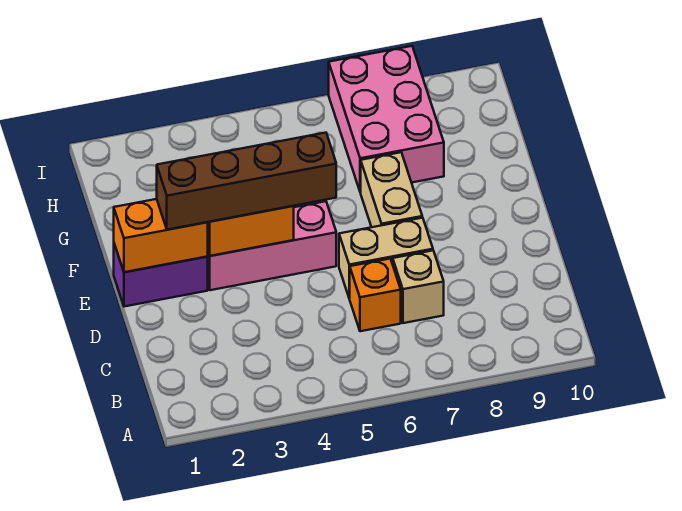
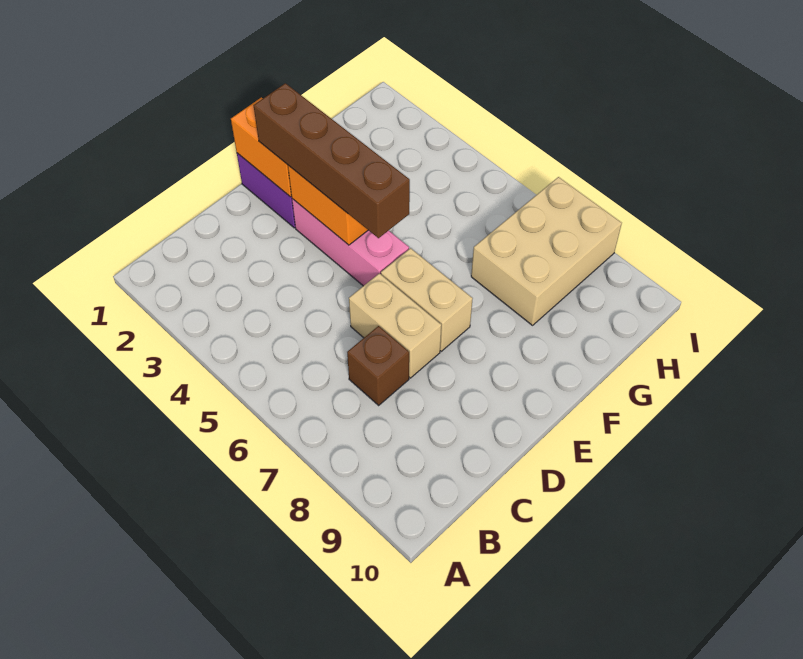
orange brick C6 level 1 -> none
tan brick C7 level 1 -> brown brick C7 level 1
tan brick E7:F7 level 1 -> tan brick E6:E7 level 1
pink brick G7:I8 level 1 -> tan brick G7:I8 level 1

